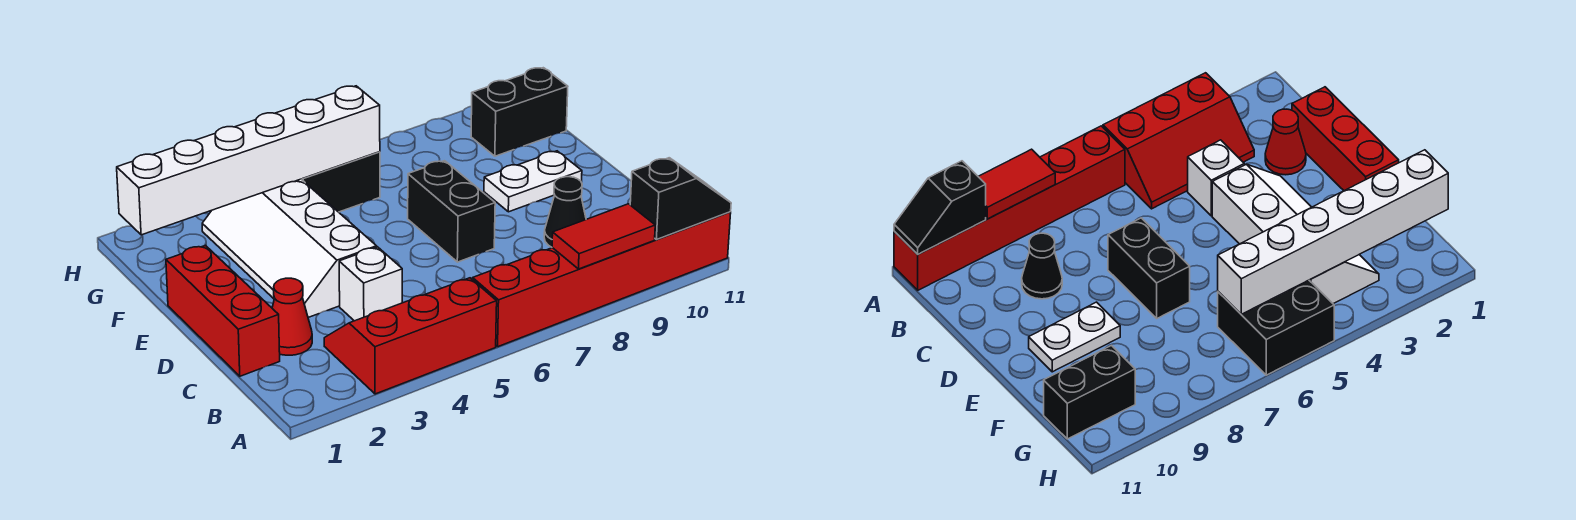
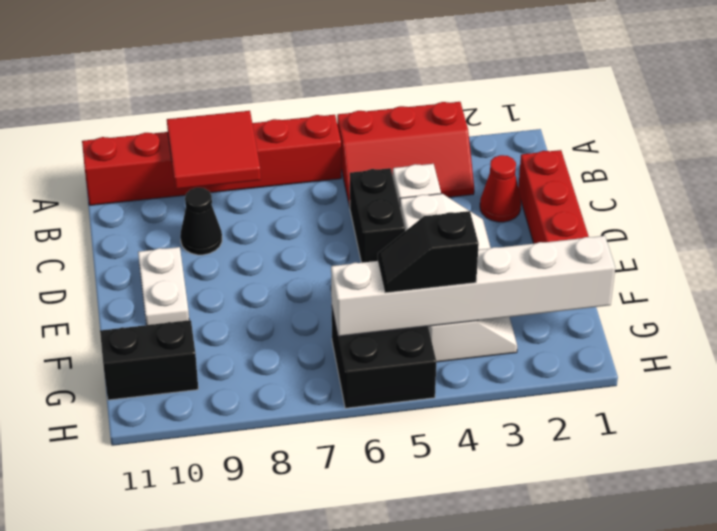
red tile A8:A9 level 2 -> red tile A8:B9 level 2
black slope A10:A11 level 2 top 10 -> black slope G4:G5 level 3 top 4
black brick D7:E7 level 1 -> black brick C5:D5 level 1
white plate E9:E10 level 1 -> white plate D10:E10 level 1

